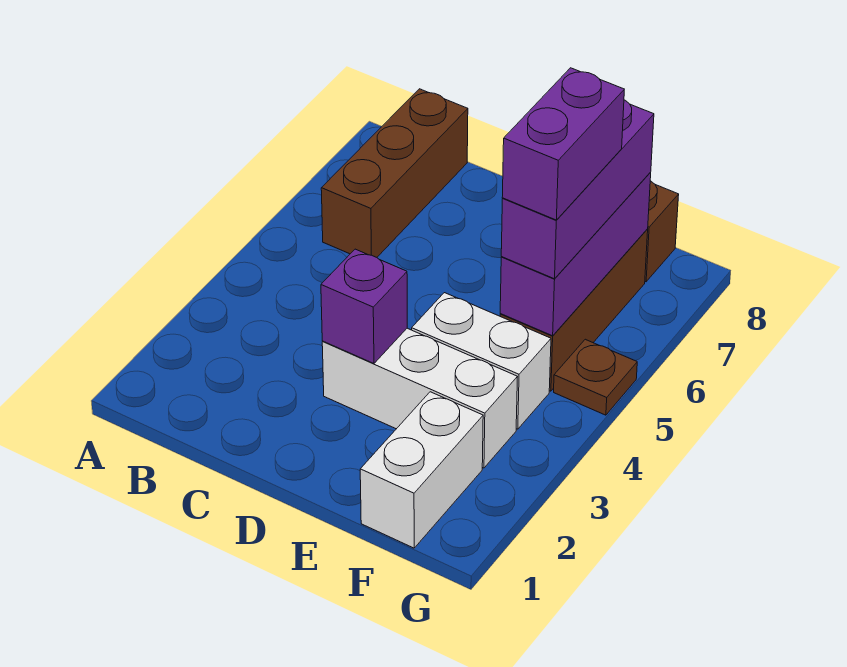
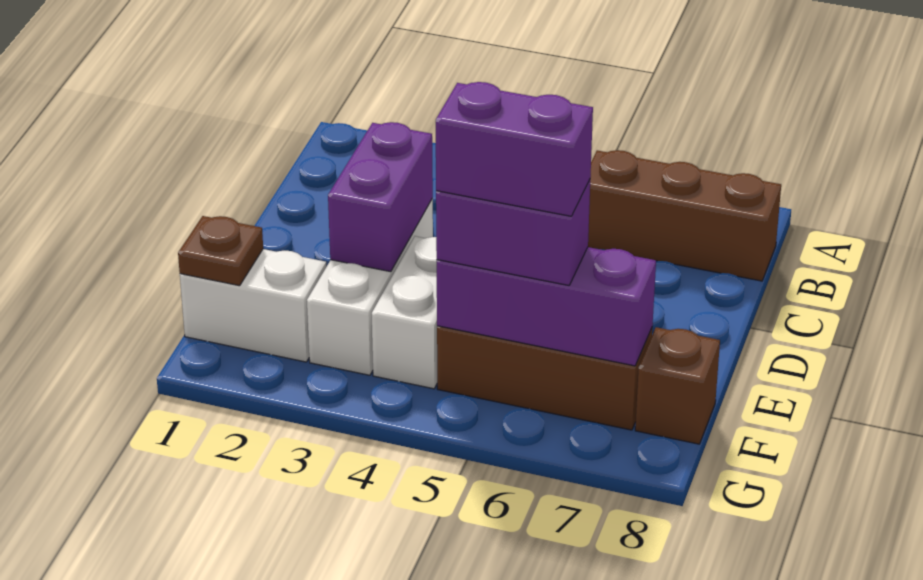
purple brick D3 level 2 -> purple brick D3:E3 level 2
purple brick F5:F7 level 3 -> purple brick F5:F6 level 3
brown plate G5 level 1 -> brown plate F1 level 2

